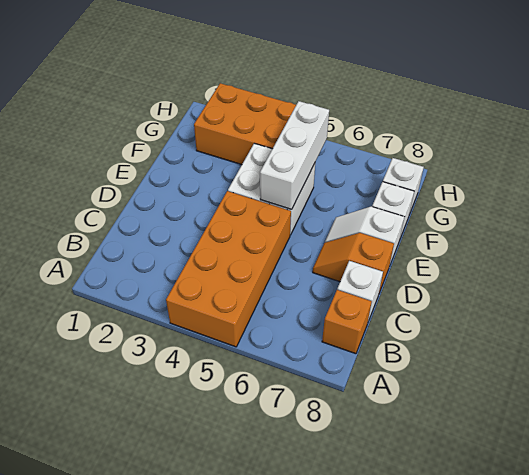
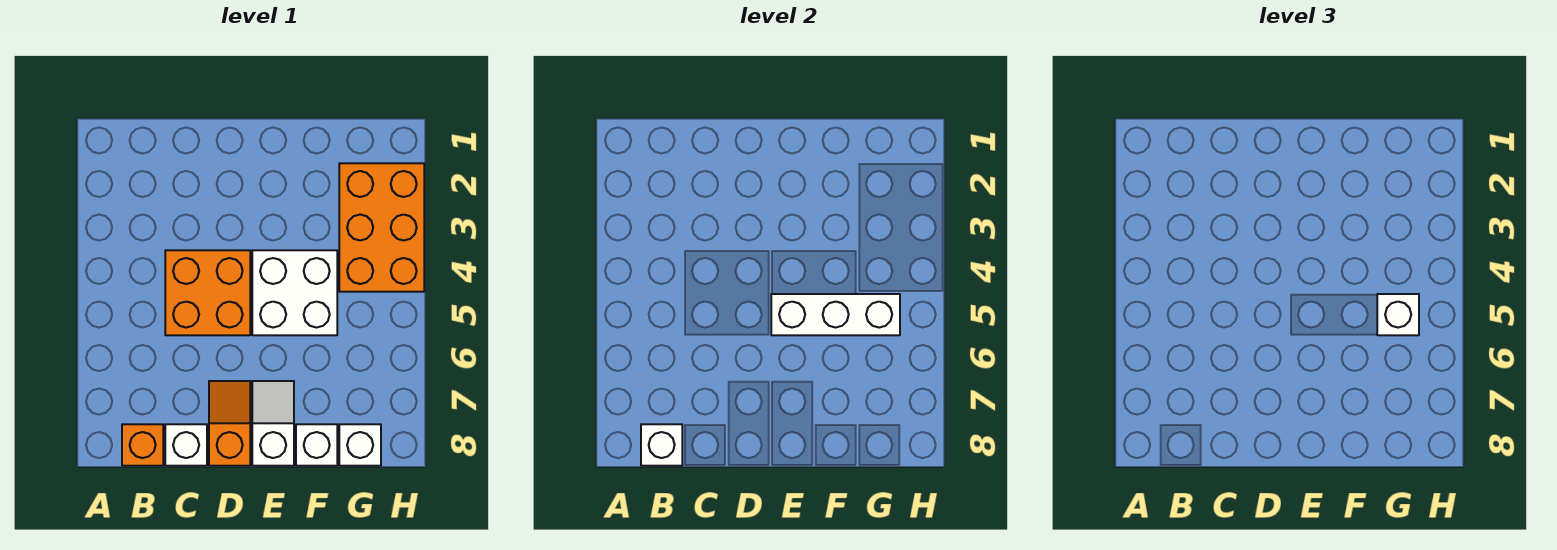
orange brick A4:D5 level 1 -> orange brick C4:D5 level 1
none -> white brick B8 level 2
none -> white brick G5 level 3

